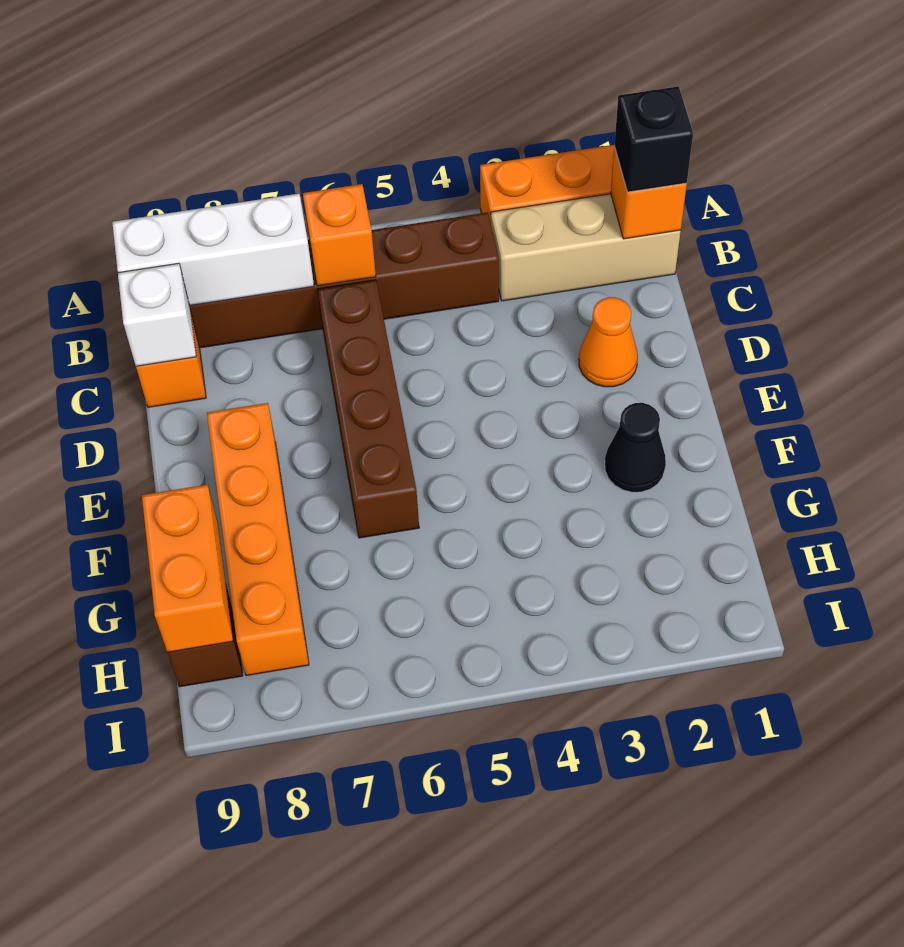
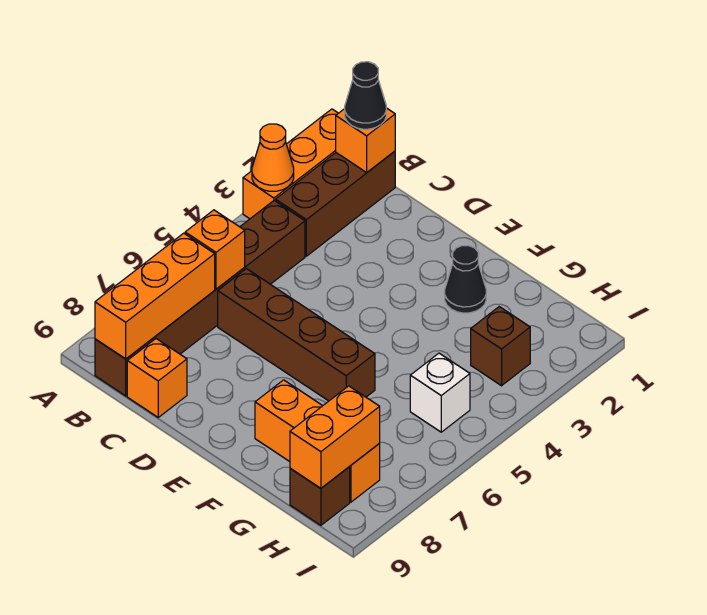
tan brick B1:B3 level 1 -> brown brick B1:B3 level 1
black brick B1 level 3 -> black cone B1 level 3
white brick B7:B9 level 2 -> orange brick B7:B9 level 2
white brick C9 level 2 -> white brick H5 level 1
orange cone D2 level 1 -> orange cone A3 level 2
orange brick E8:H8 level 1 -> orange brick F8:H8 level 1
orange brick G9:H9 level 2 -> orange brick H8:H9 level 2
none -> brown brick H3 level 1

